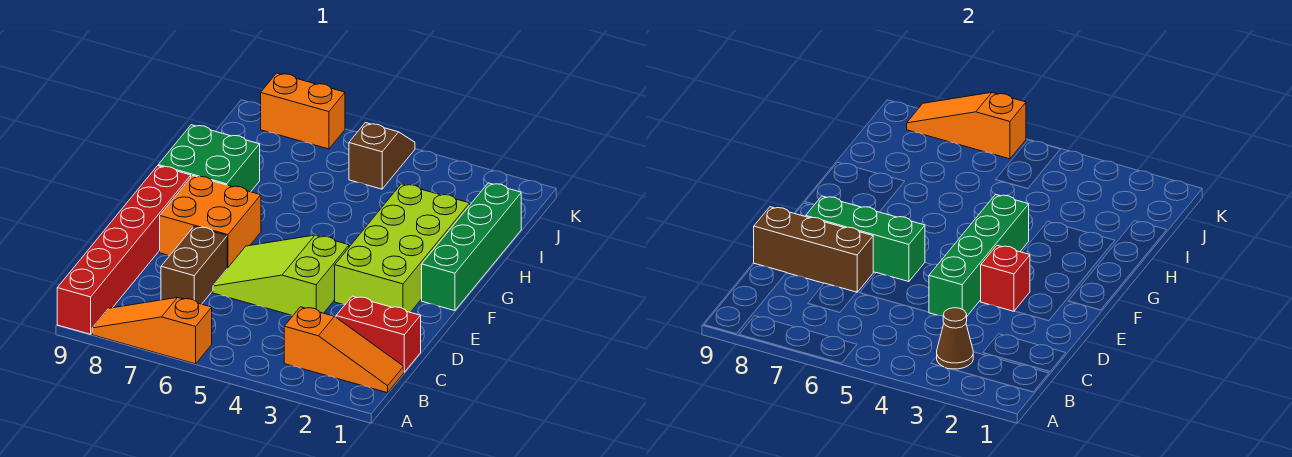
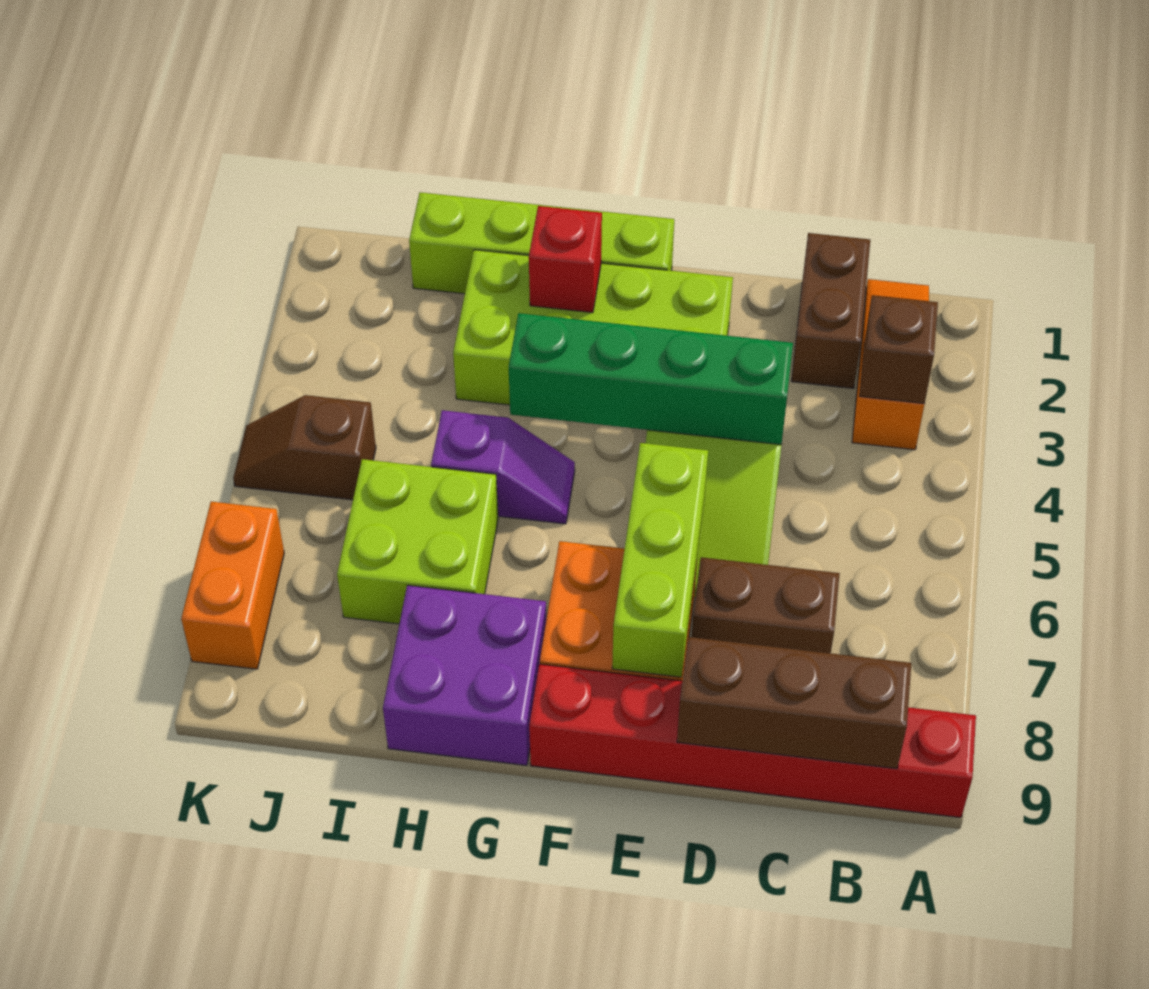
orange slope A6:A8 level 1 top 6 -> none
brown cone B3 level 2 -> brown brick B3 level 2
red brick C1:C2 level 1 -> brown brick C1:C2 level 1
brown brick D7:D9 level 2 -> brown brick B9:D9 level 2
red brick E3 level 2 -> red brick G2 level 2
green brick E6:E8 level 2 -> lime brick E6:E8 level 2
green brick F1:I1 level 1 -> lime brick F1:I1 level 1
none -> purple slope G5:H5 level 1 top H
green brick G8:H9 level 1 -> purple brick G8:H9 level 1
none -> lime brick H6:I7 level 1
orange slope K6:K8 level 2 top 6 -> none

